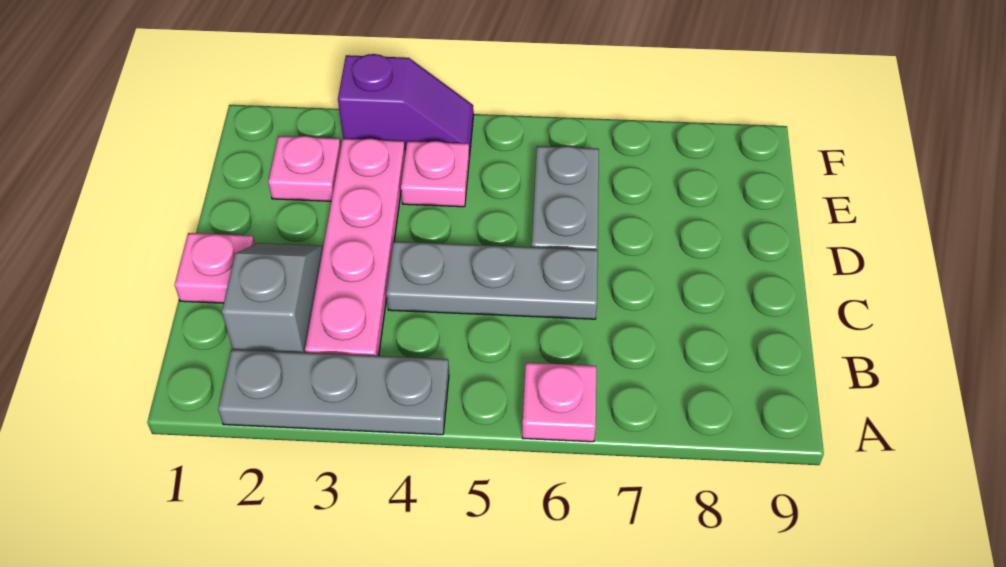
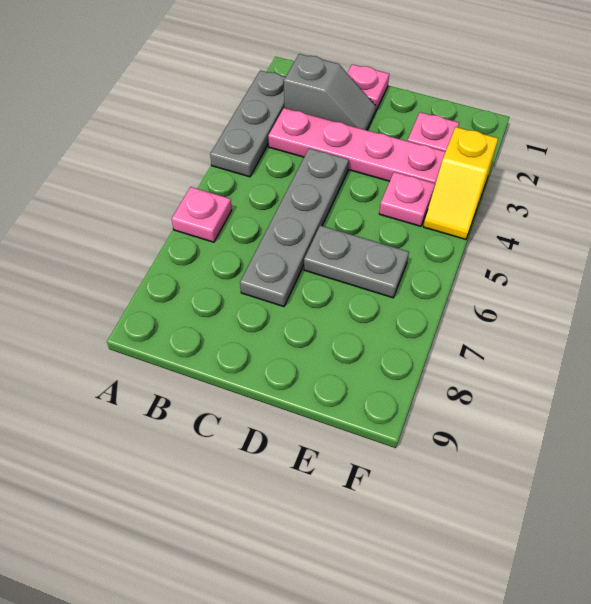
grey plate C4:C6 level 1 -> grey plate C4:C7 level 1
purple slope F3:F4 level 1 top 3 -> yellow slope F3:F4 level 1 top 3

